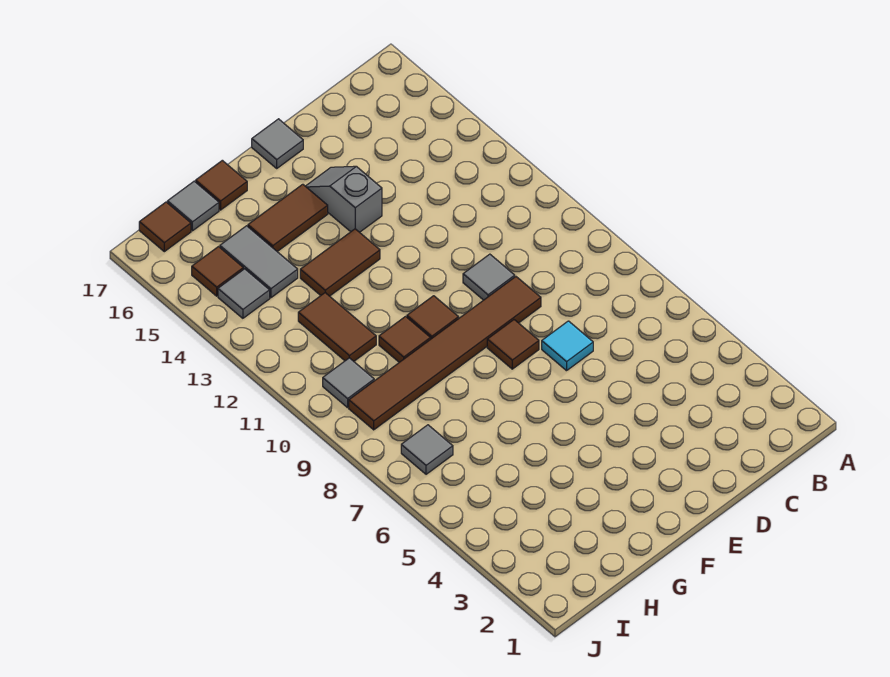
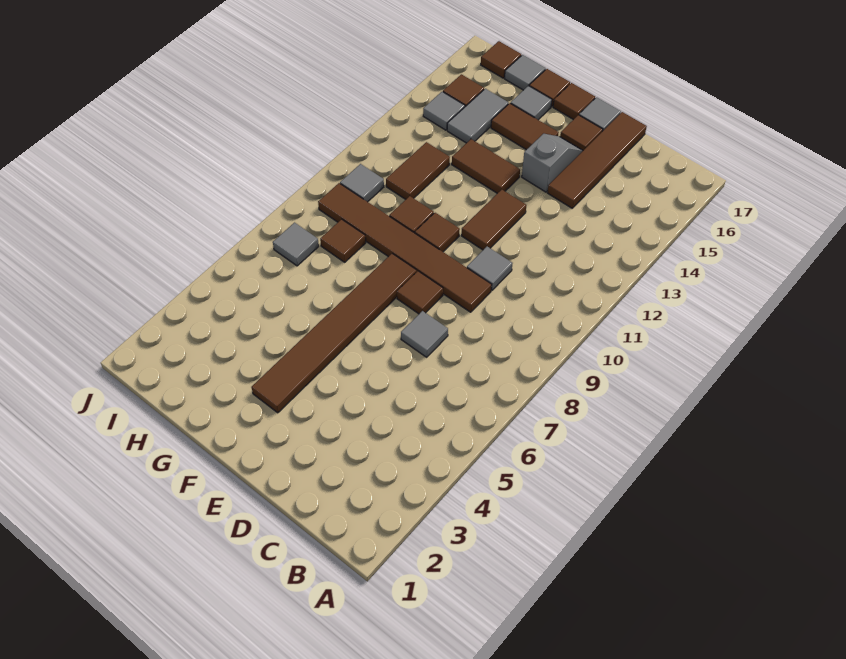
cyan tile D7 level 1 -> grey tile D7 level 1
none -> brown tile D14:D17 level 1
none -> brown tile E11:E12 level 1
none -> brown tile E16 level 1
none -> brown tile F3:F8 level 1
none -> brown tile F17 level 1
none -> grey tile G16 level 1
none -> brown tile H8 level 1

